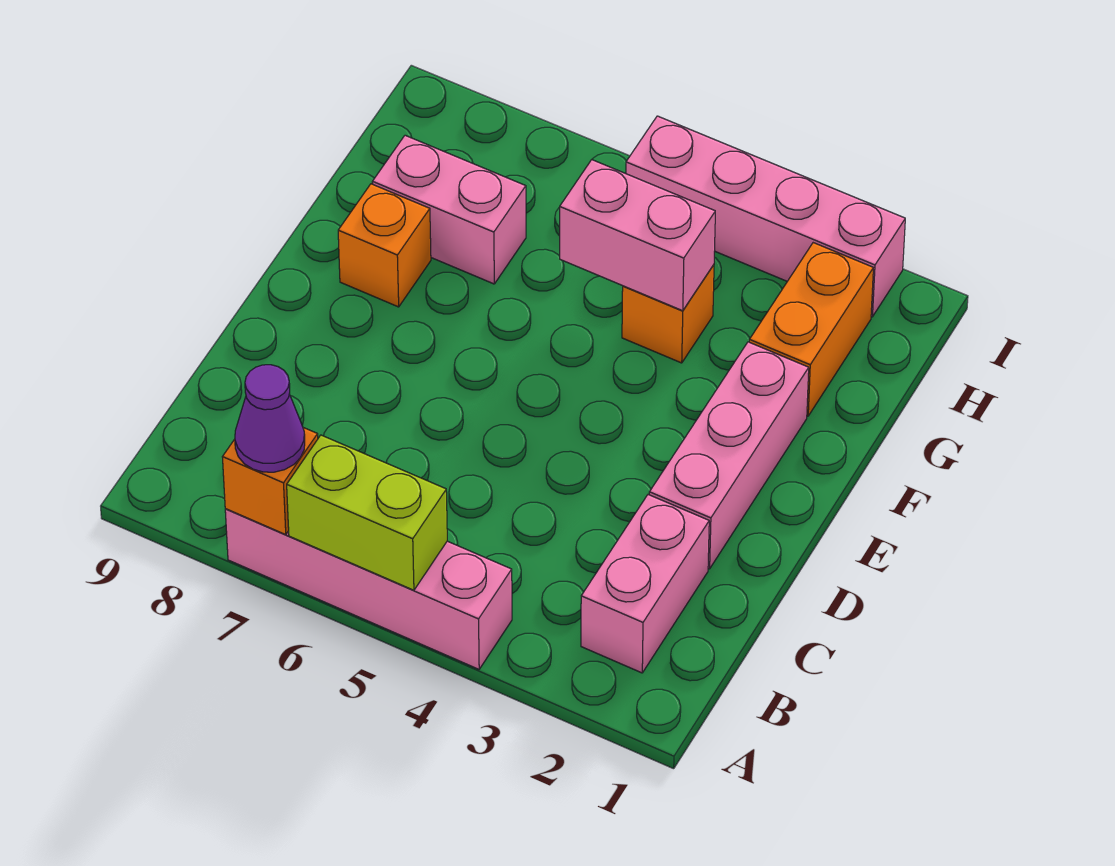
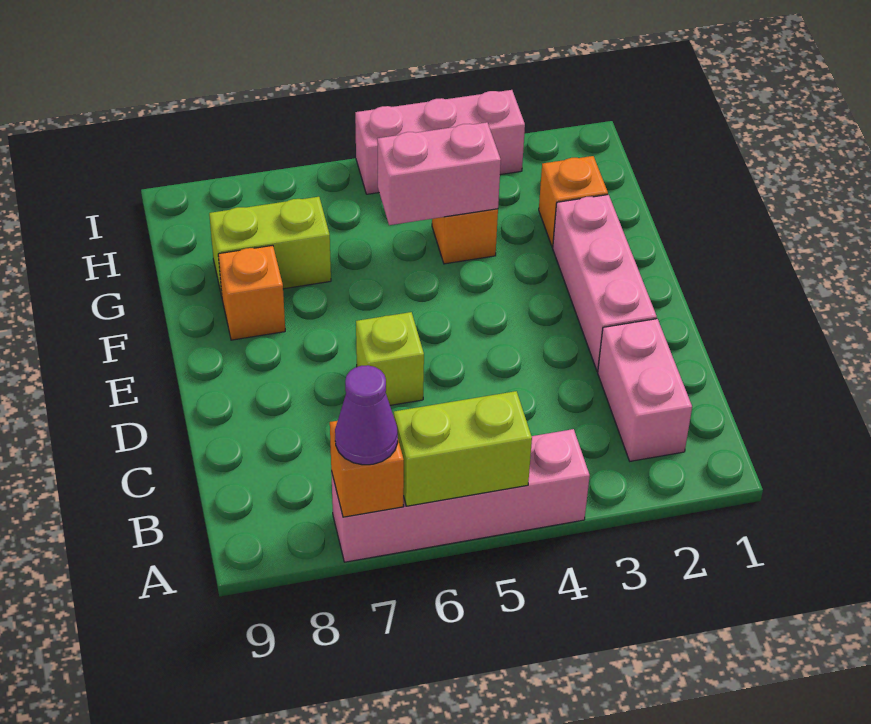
none -> lime brick D6 level 1
orange brick G2:H2 level 1 -> orange brick G2 level 1
pink brick G7:G8 level 1 -> lime brick G7:G8 level 1
pink brick I2:I5 level 1 -> pink brick I3:I5 level 1

